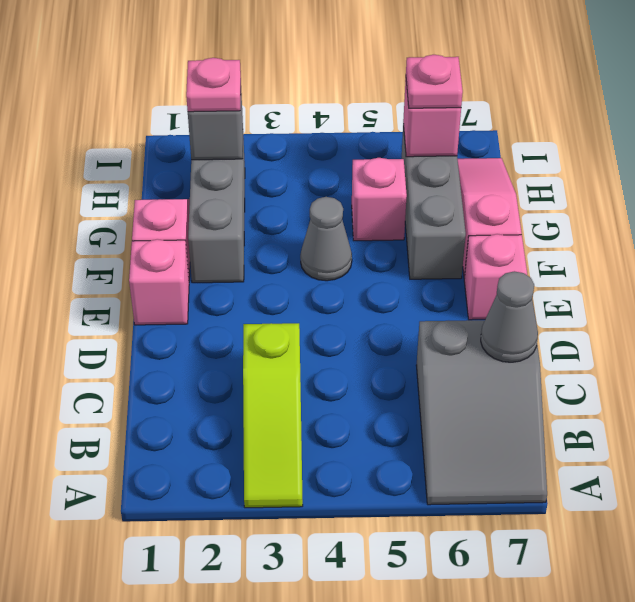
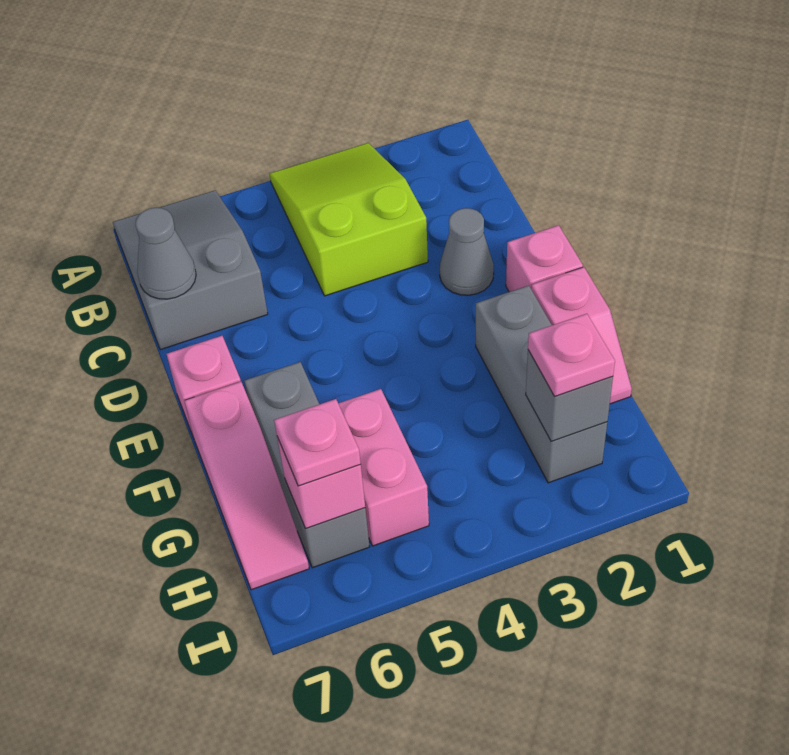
lime slope A3:C3 level 1 top C -> lime slope A3:C4 level 1 top C
grey cone F4 level 1 -> grey cone D2 level 1
pink brick G5 level 1 -> pink brick G5:H5 level 1

